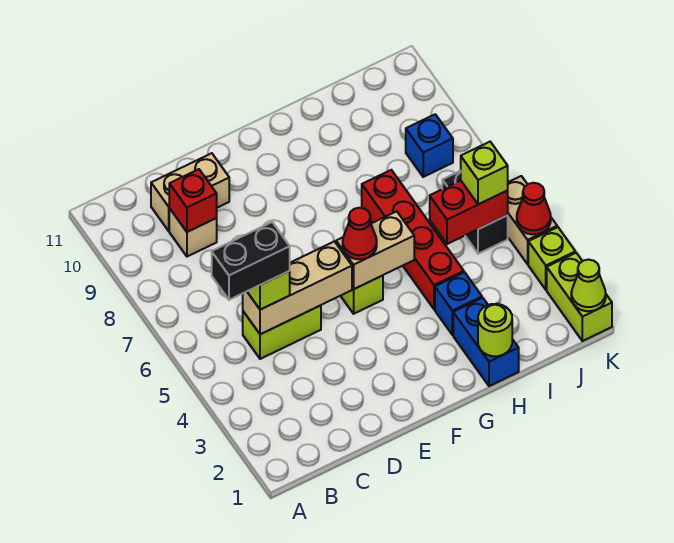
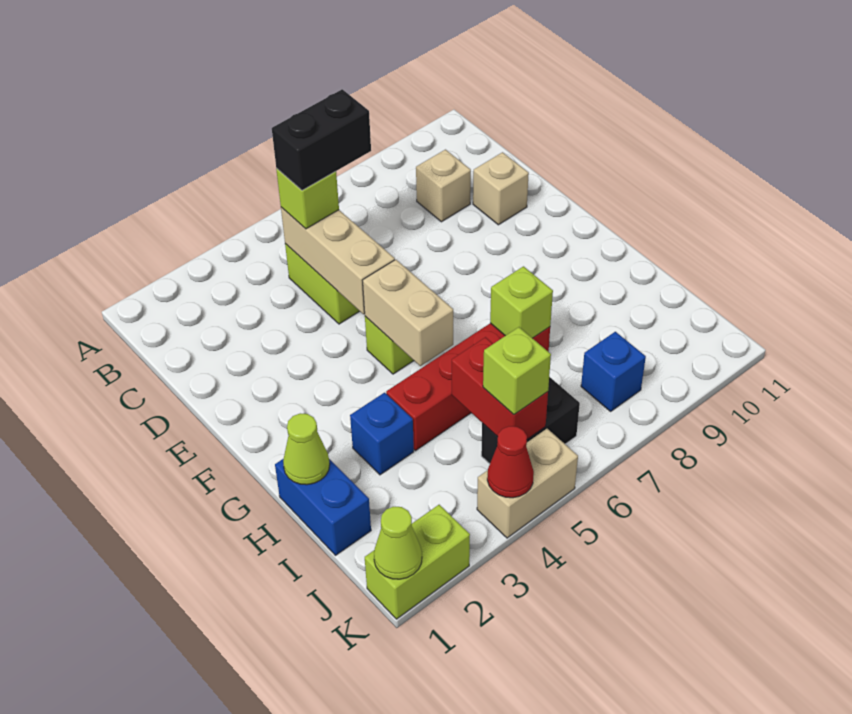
black brick B5:C5 level 4 -> black brick C5:C6 level 4
red brick C9 level 2 -> none
tan brick C10:D10 level 1 -> tan brick D10 level 1
red cone F5 level 3 -> none
blue brick H1:H2 level 1 -> blue brick H1:I1 level 1
lime round brick H1 level 2 -> lime cone H1 level 2
lime brick K3 level 1 -> lime brick H7 level 2

